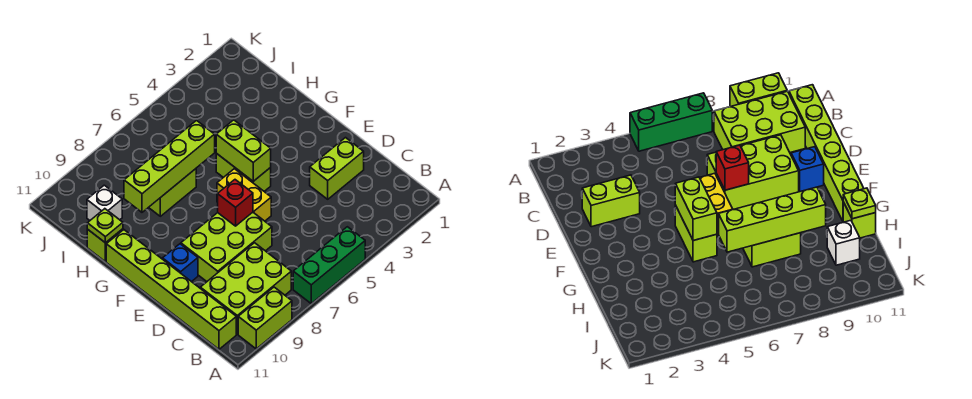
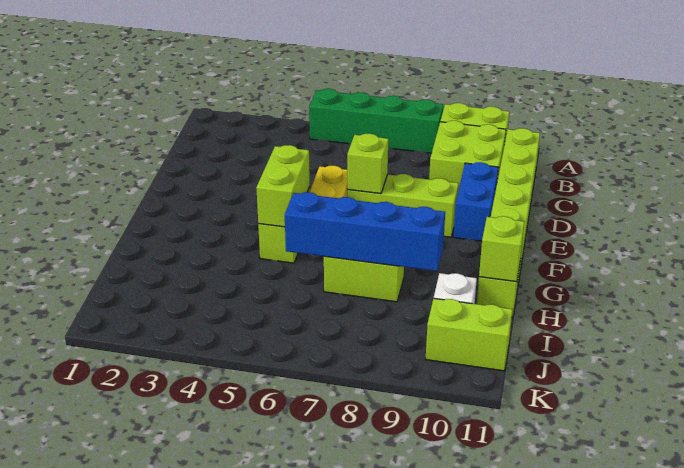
green brick A5:A7 level 1 -> green brick A5:A8 level 1
lime brick B8:C10 level 1 -> lime brick B9:C10 level 1
lime brick D2:D3 level 1 -> lime brick J10:J11 level 1
lime brick D7:E9 level 1 -> lime brick E7:E9 level 1
red brick E7 level 2 -> lime brick E7 level 2
blue brick E10 level 1 -> blue brick D10:E10 level 1
lime brick H6:H9 level 2 -> blue brick H6:H9 level 2
lime plate H11 level 2 -> lime brick H11 level 2

